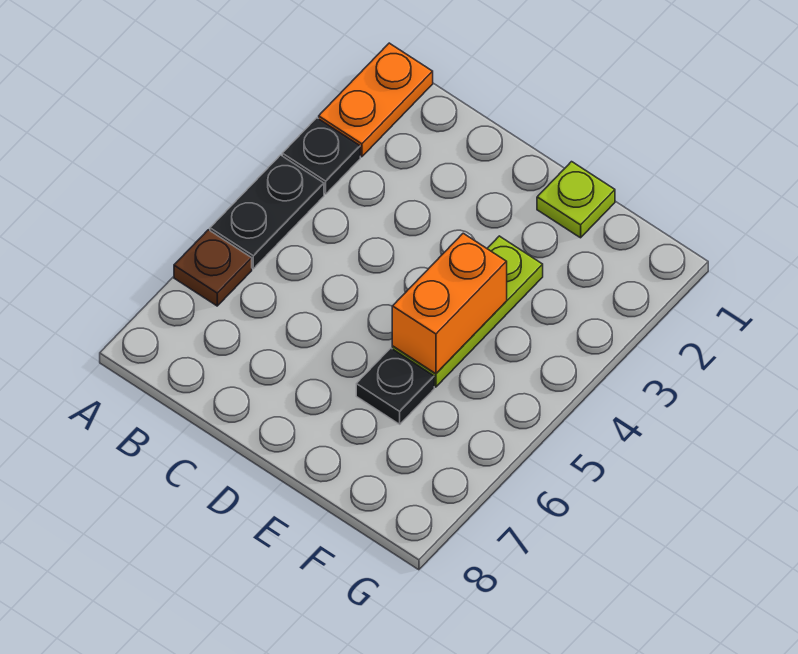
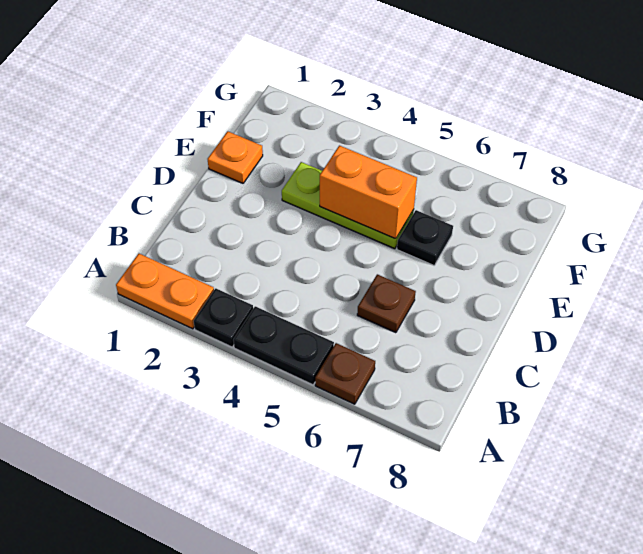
none -> brown plate C6 level 1
lime plate E1 level 1 -> orange plate E1 level 1

